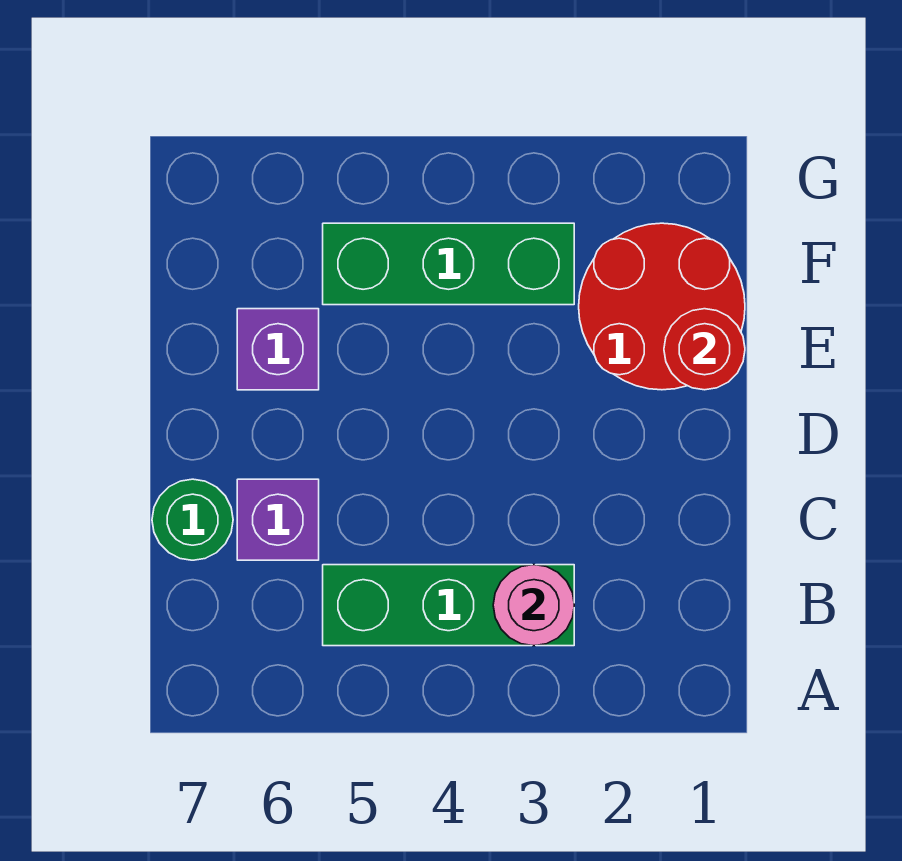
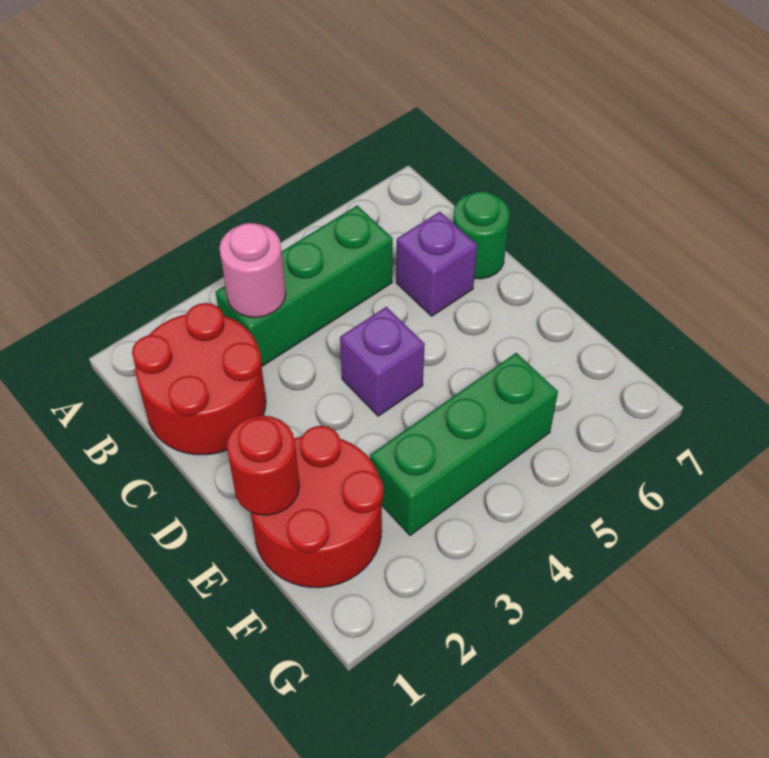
none -> red round brick B1:C2 level 1
purple brick E6 level 1 -> purple brick D4 level 1

